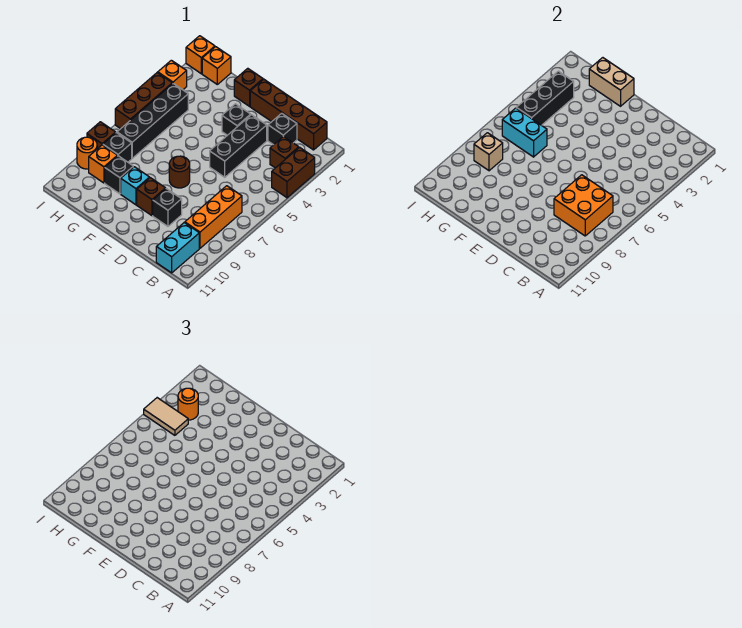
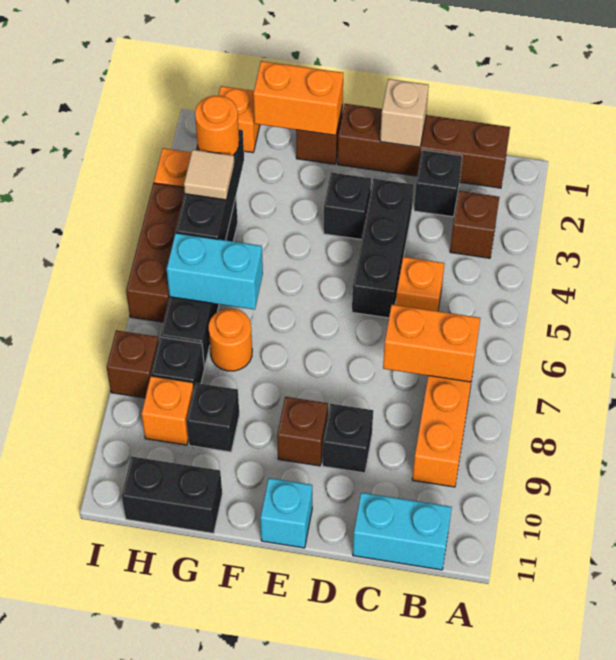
brown brick A3:A4 level 1 -> none
orange brick B7:C8 level 2 -> orange brick B7:C7 level 2
cyan brick B10:B11 level 1 -> cyan brick B11:C11 level 1
brown round brick E7 level 1 -> none
tan brick F1:G1 level 2 -> orange brick F1:G1 level 2
cyan brick F9 level 1 -> cyan brick E11 level 1
none -> black brick G11:H11 level 1
tan tile H4:I4 level 3 -> tan tile H4 level 3
tan brick H8 level 2 -> tan brick D1 level 2
orange brick I1 level 1 -> orange brick C5 level 1
orange round brick I9 level 1 -> orange round brick G7 level 1

